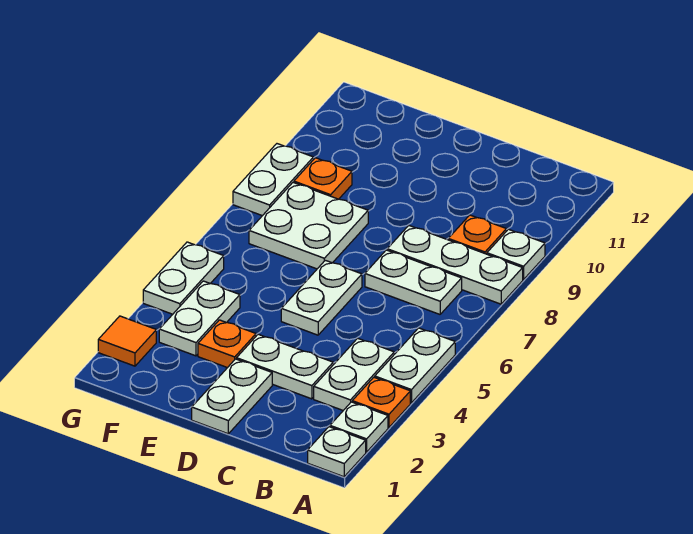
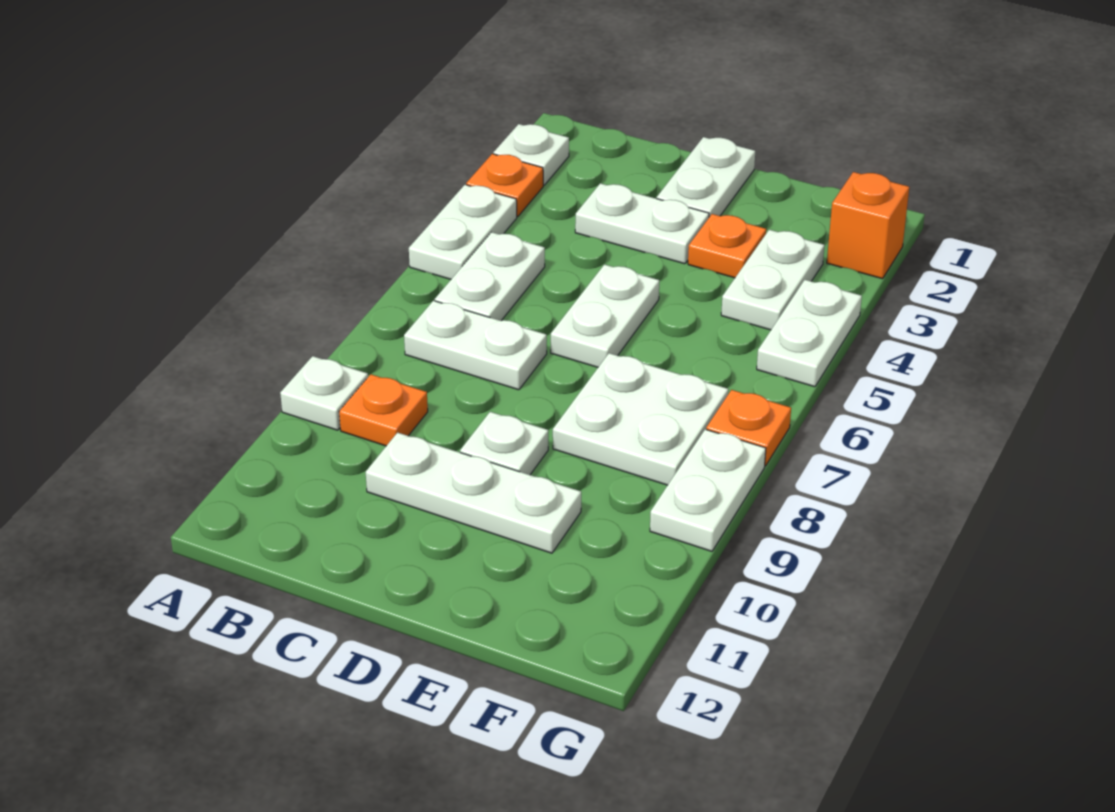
white plate A1 level 1 -> white plate D9 level 1
white plate A8:C8 level 1 -> white plate C10:E10 level 1
white plate B3:B4 level 1 -> white plate B5:B6 level 1
orange plate F9 level 1 -> orange plate G7 level 1
orange tile G2 level 1 -> orange brick G2 level 1

